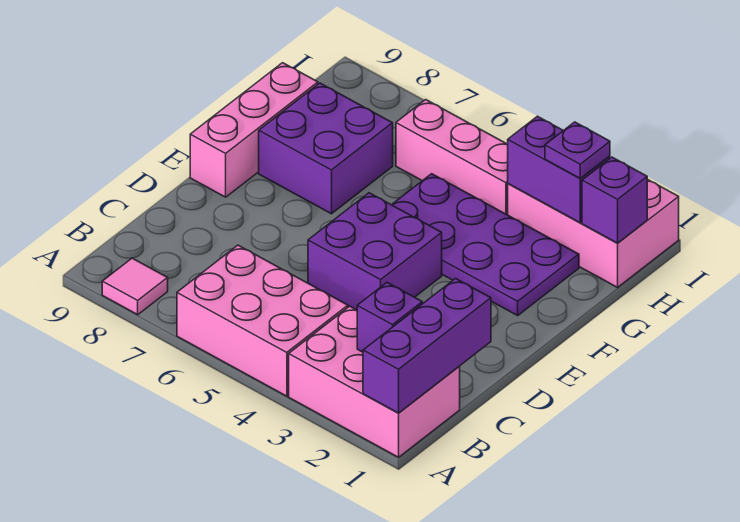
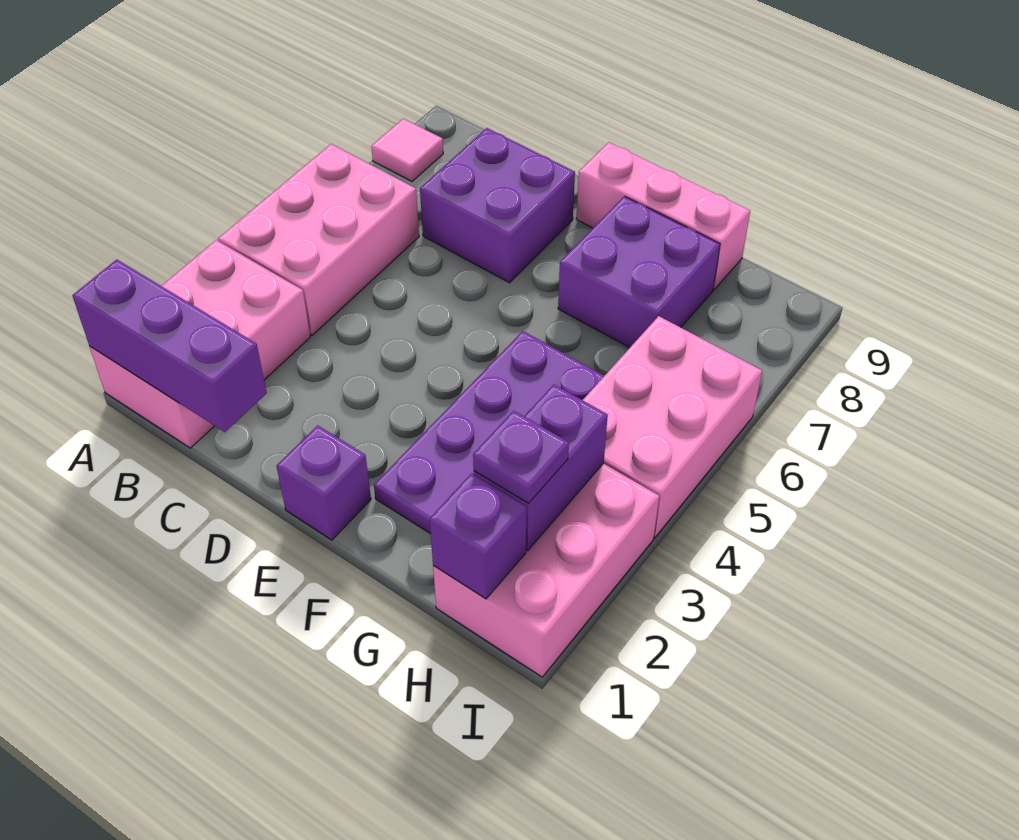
purple brick B2 level 2 -> purple brick E1 level 1
purple brick D4:E5 level 1 -> purple brick C7:D8 level 1
pink brick H4:H6 level 1 -> pink brick H4:I6 level 1

